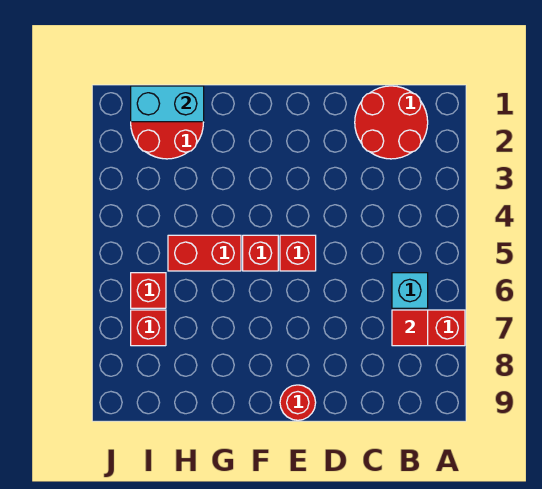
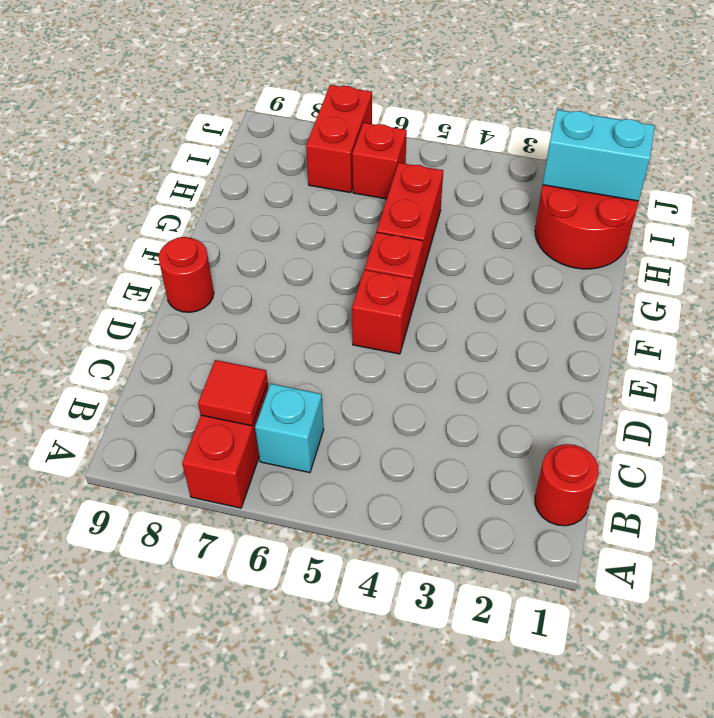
red round brick B1:C2 level 1 -> red round brick B1 level 1
cyan brick H1:I1 level 2 -> cyan brick I1:I2 level 2
red brick I7 level 1 -> red brick I7:J7 level 1

